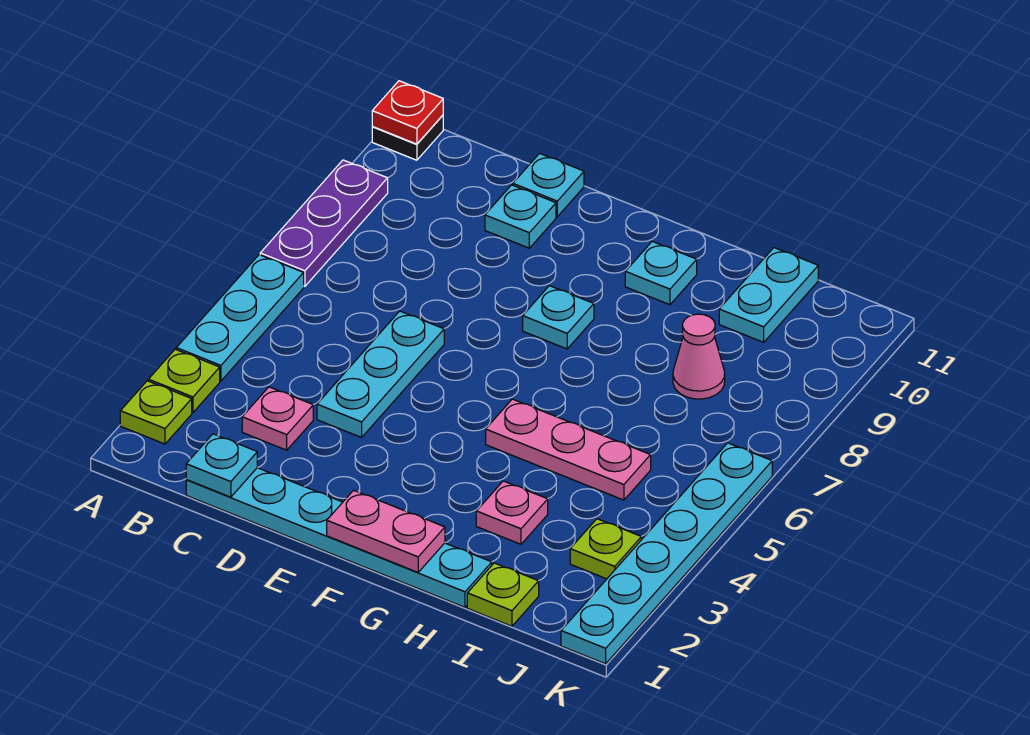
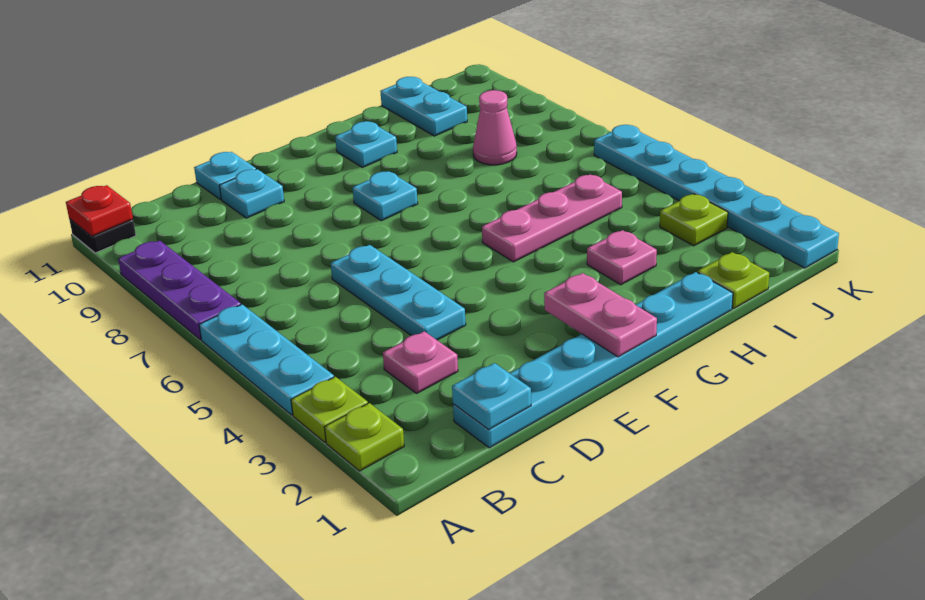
pink plate F1:G1 level 2 -> pink plate F1:F2 level 2

